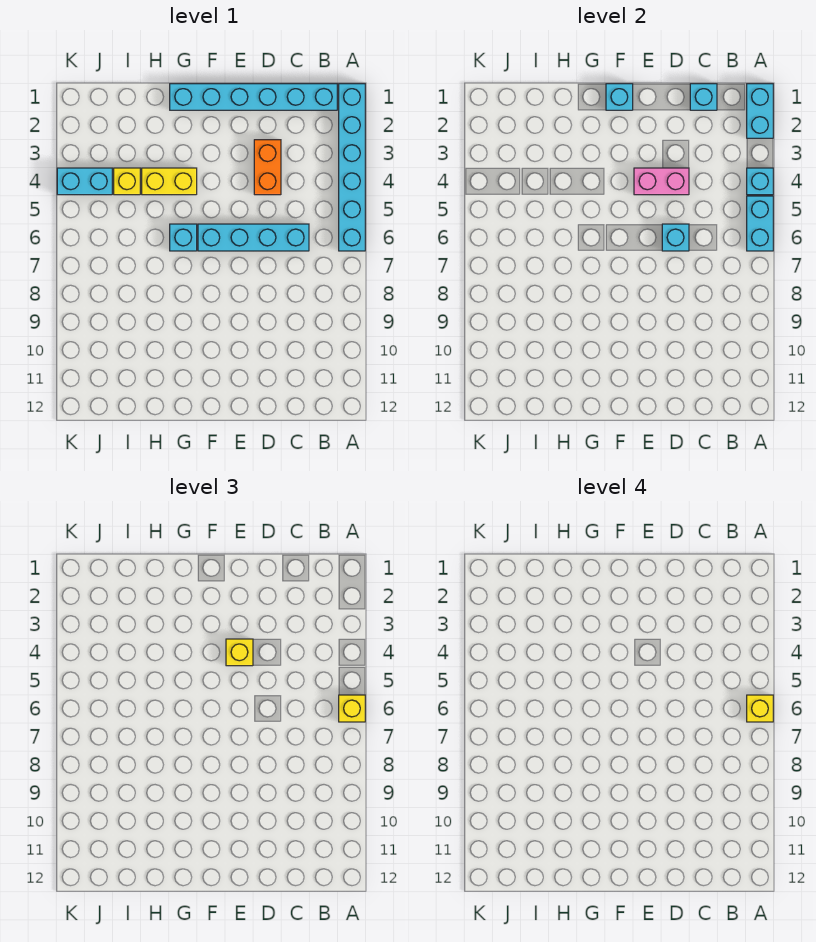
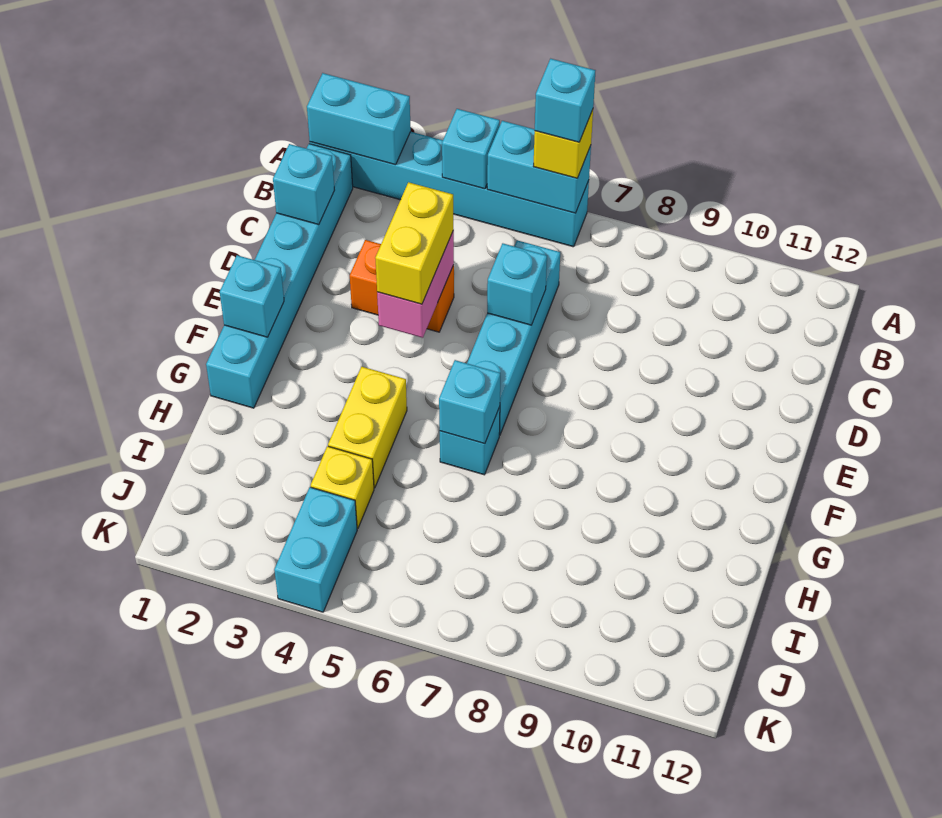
yellow brick A6 level 4 -> cyan brick A6 level 4
yellow brick E4 level 3 -> yellow brick D4:E4 level 3
none -> cyan brick G6 level 2

